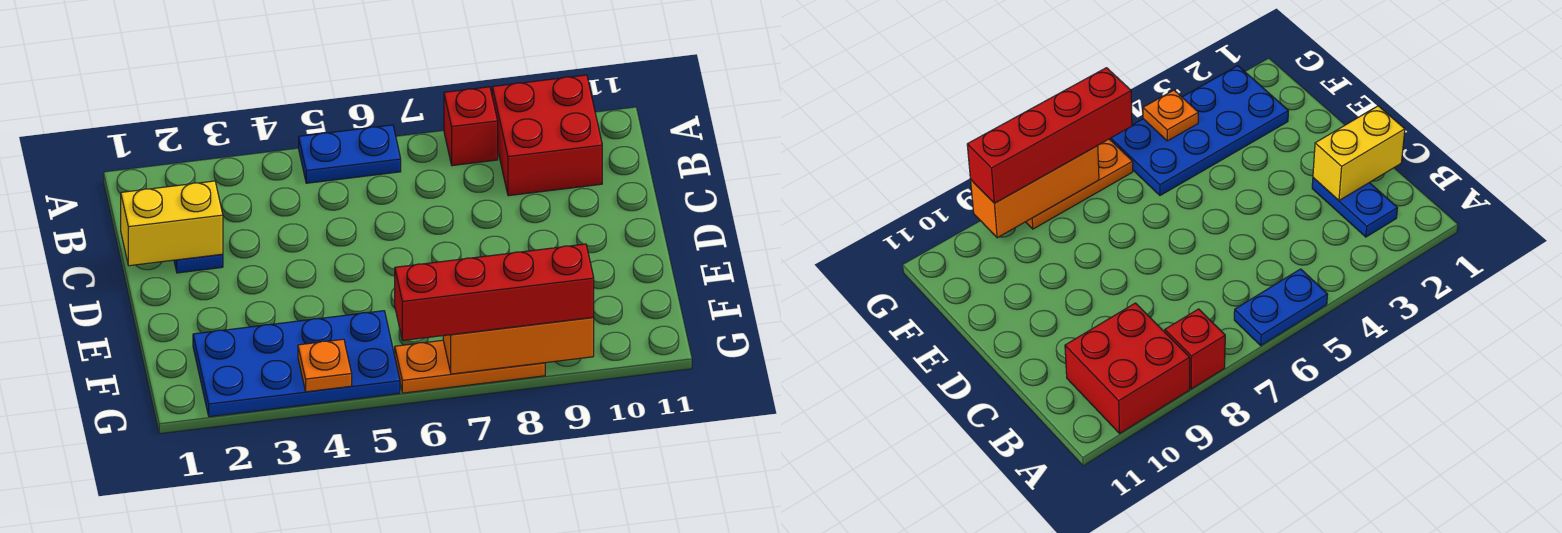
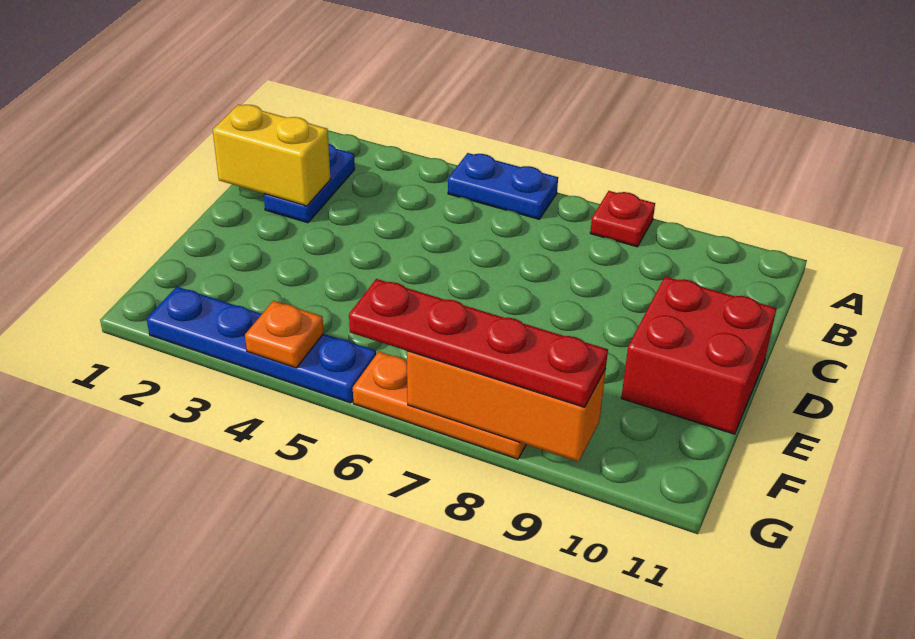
red brick A8 level 1 -> red plate A8 level 1
red brick A9:B10 level 1 -> red brick D10:E11 level 1
blue plate F2:G5 level 1 -> blue plate G2:G5 level 1
red brick G6:G9 level 3 -> red plate G6:G9 level 3

